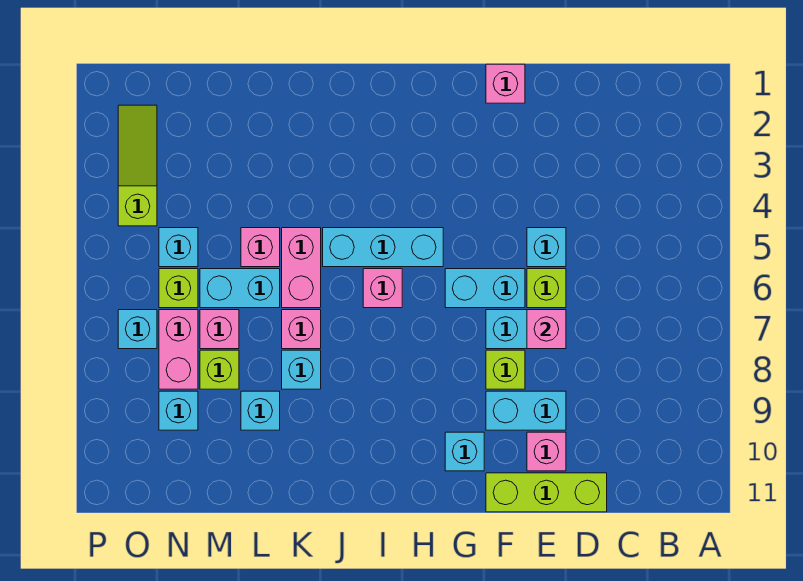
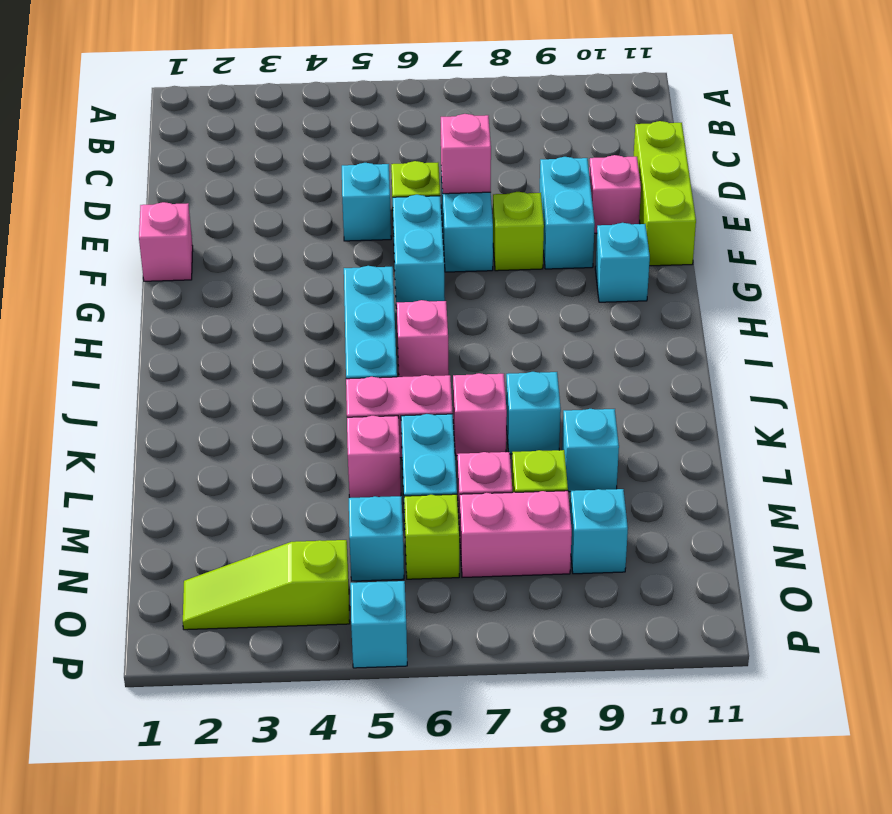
cyan brick O7 level 1 -> cyan brick P5 level 1

